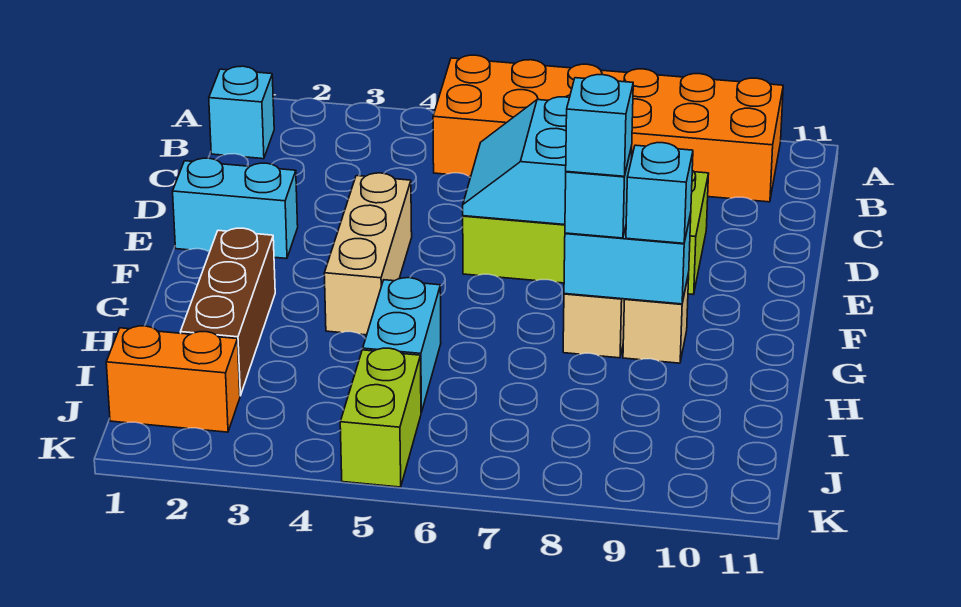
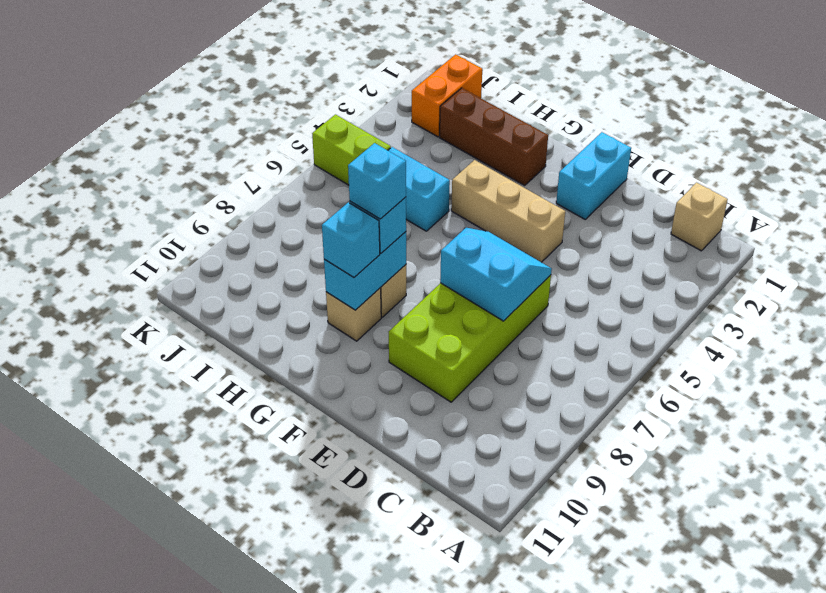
orange brick A5:B10 level 1 -> none
cyan brick B1 level 1 -> tan brick B1 level 1

